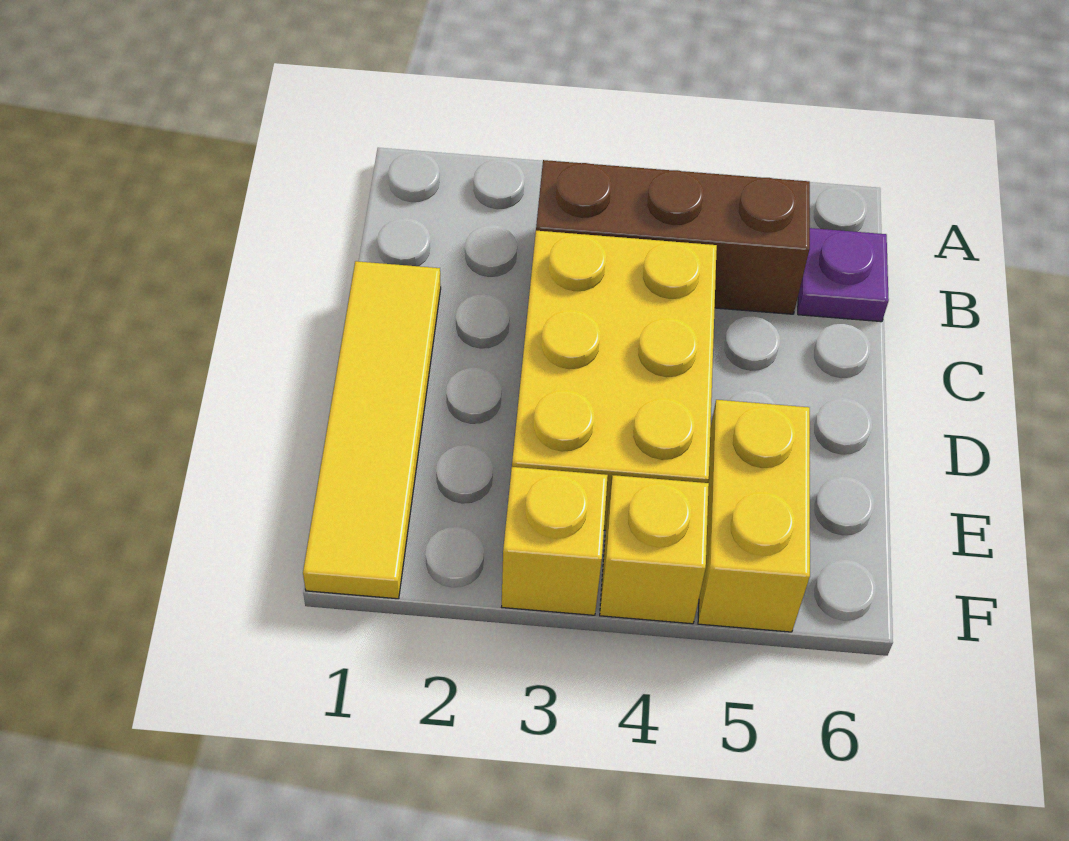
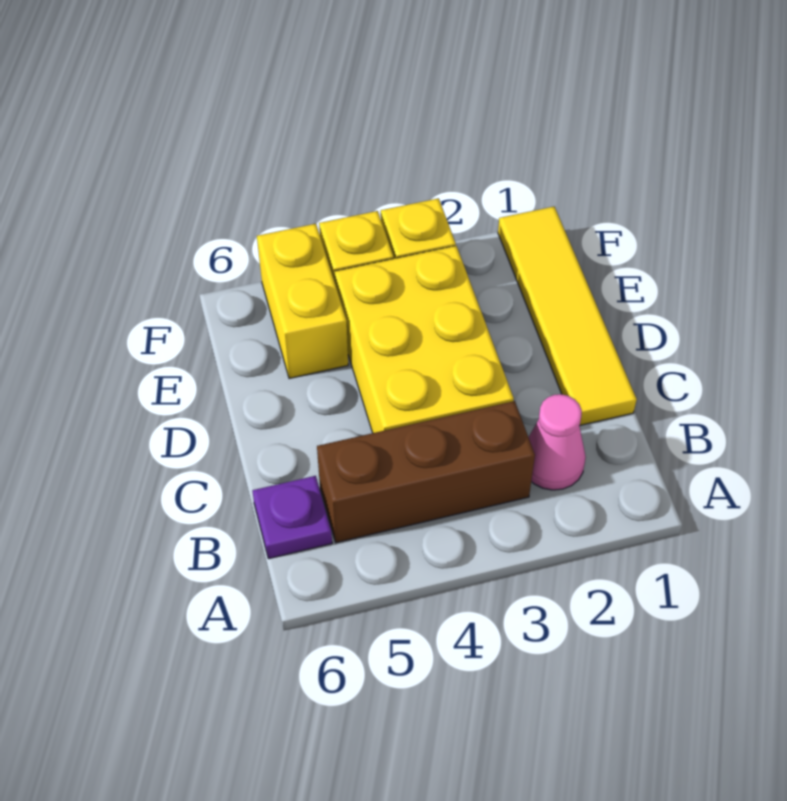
none -> pink cone B2 level 1

